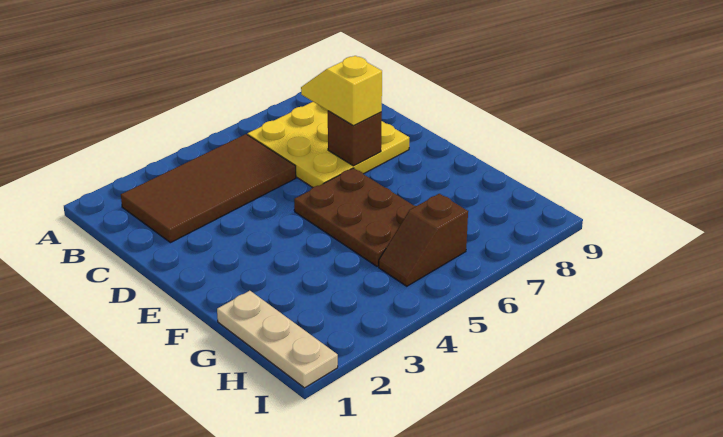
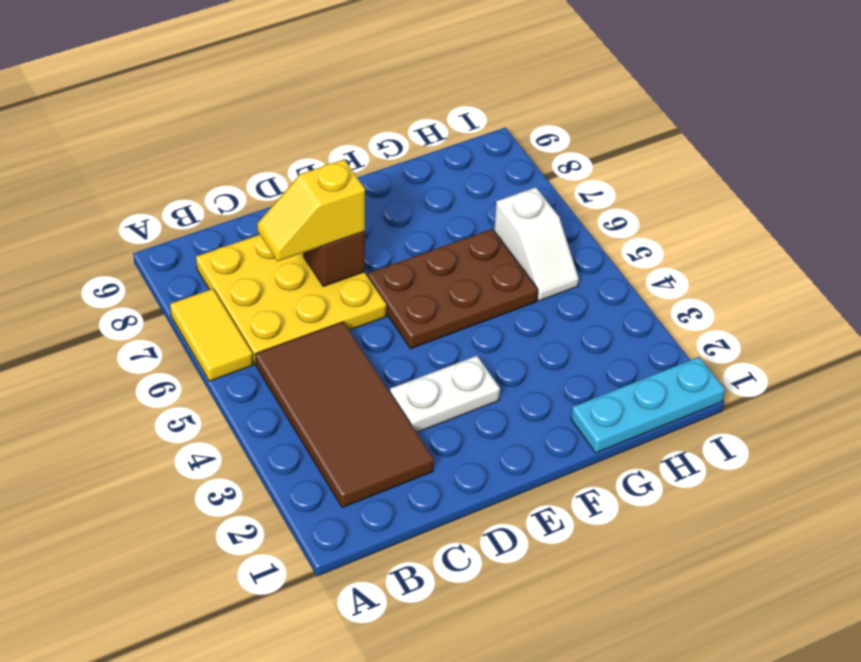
none -> yellow tile A6:A7 level 1
none -> white plate D3:E3 level 1
tan plate G1:I1 level 1 -> cyan plate G1:I1 level 1
brown slope H5:H6 level 1 top 6 -> white slope H5:H6 level 1 top 6

